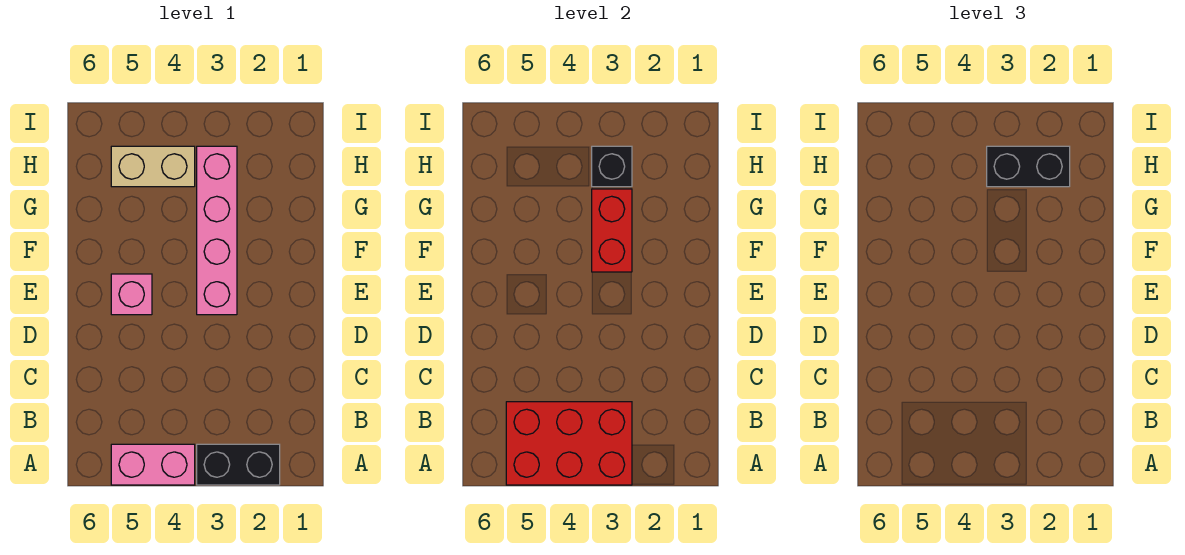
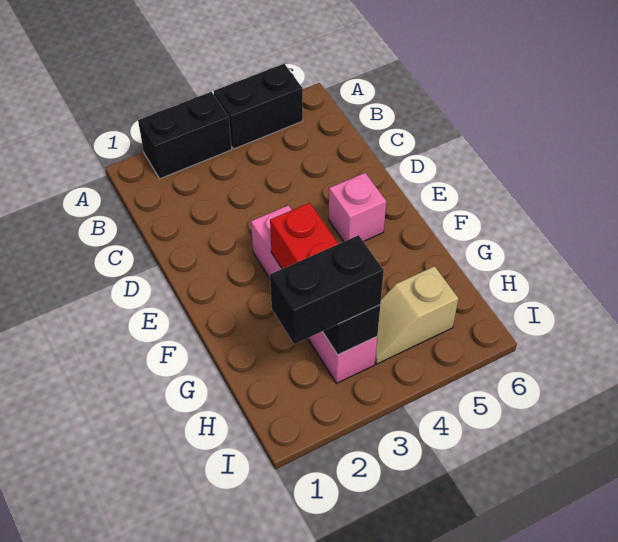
red brick A3:B5 level 2 -> none
pink brick A4:A5 level 1 -> black brick A4:A5 level 1
tan brick H4:H5 level 1 -> tan slope H4:H5 level 1 top 5

